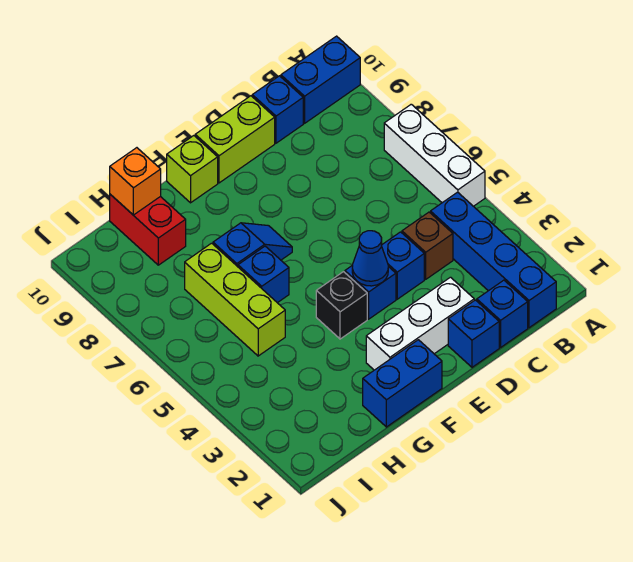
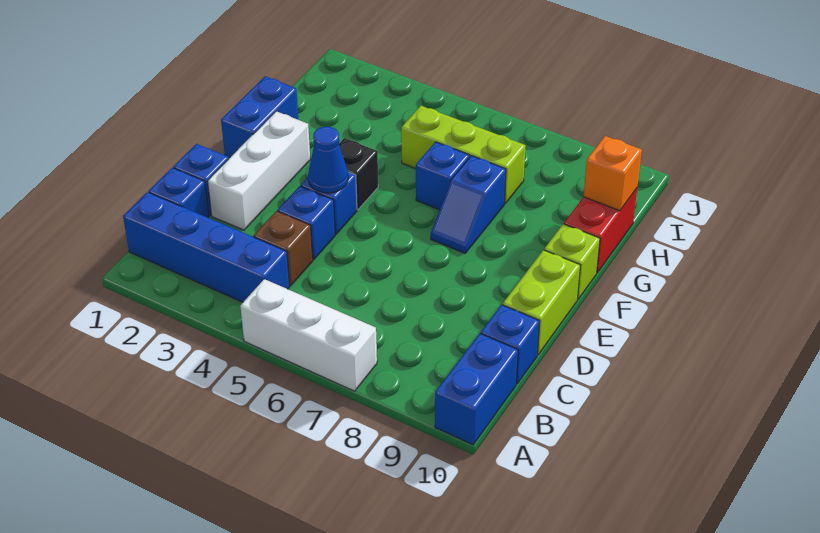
red brick H9:H10 level 1 -> red brick G10:H10 level 1

